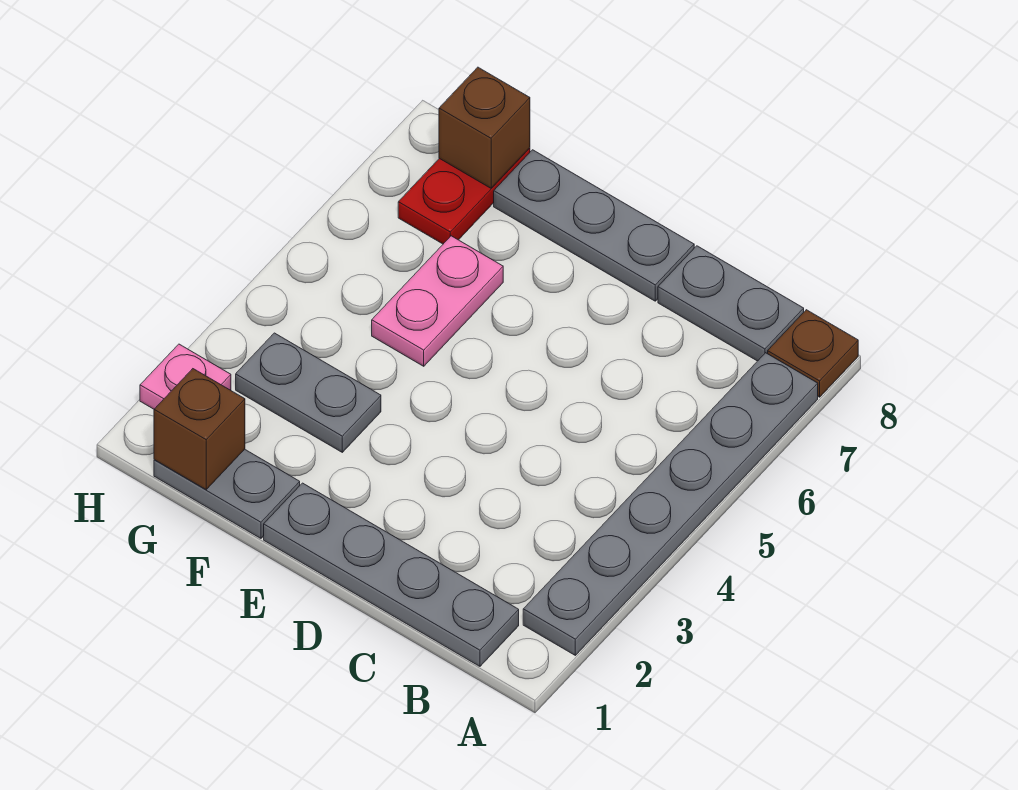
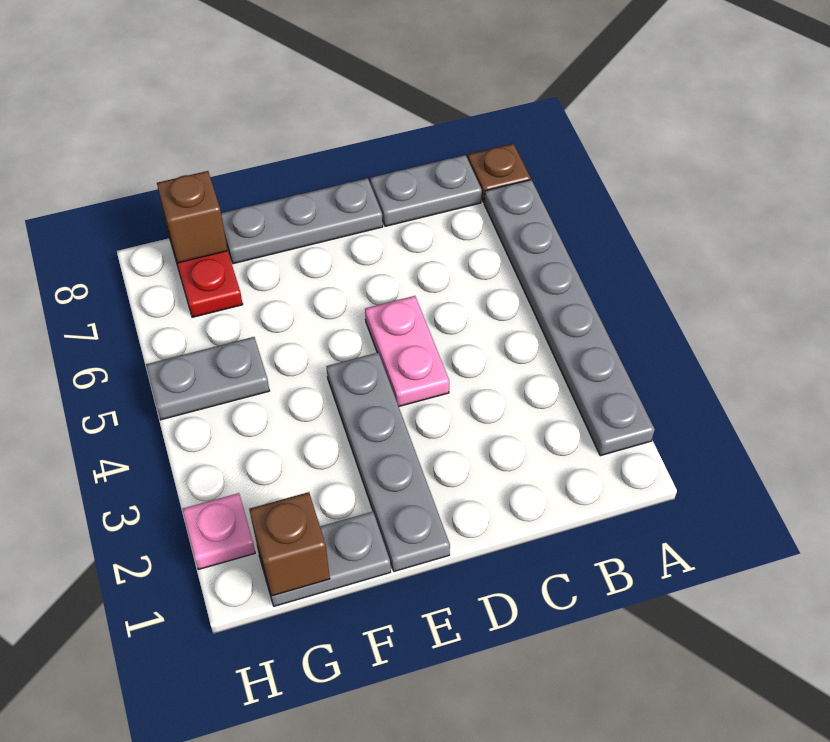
grey plate B1:E1 level 1 -> grey plate E1:E4 level 1
grey plate F3:G3 level 1 -> grey plate G5:H5 level 1
pink plate F5:F6 level 1 -> pink plate D4:D5 level 1

